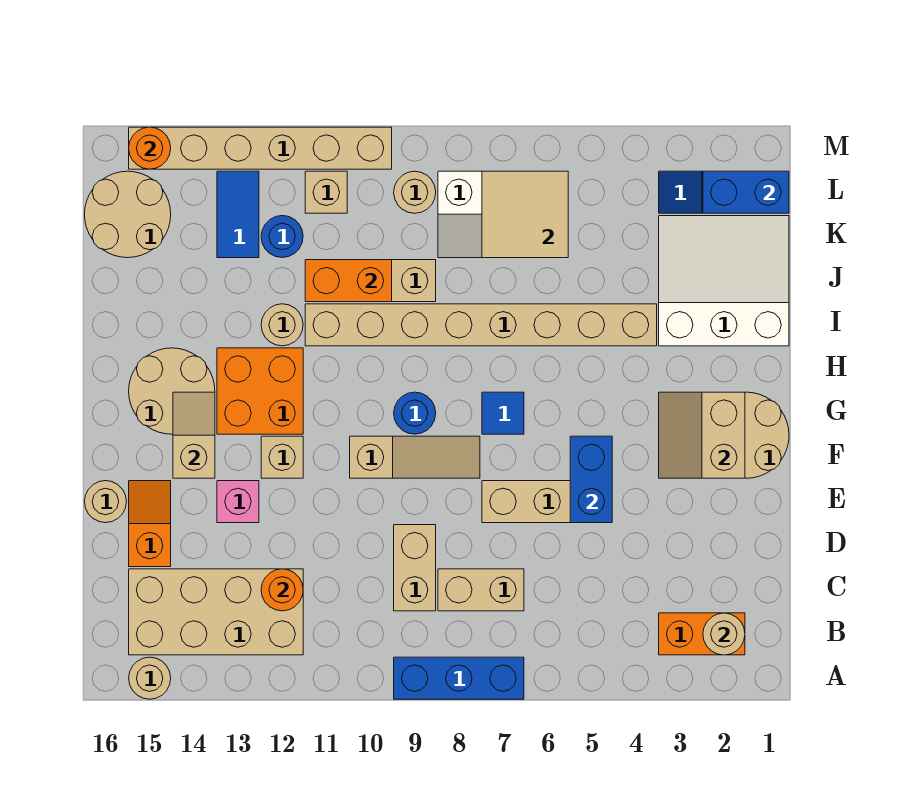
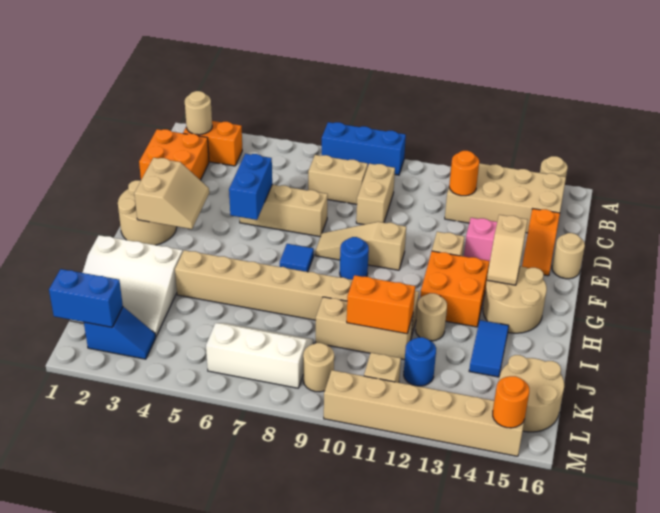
none -> orange brick C1:D2 level 1
tan tile K6:L7 level 2 -> none
blue tile K13:L13 level 1 -> blue tile I14:J14 level 1

